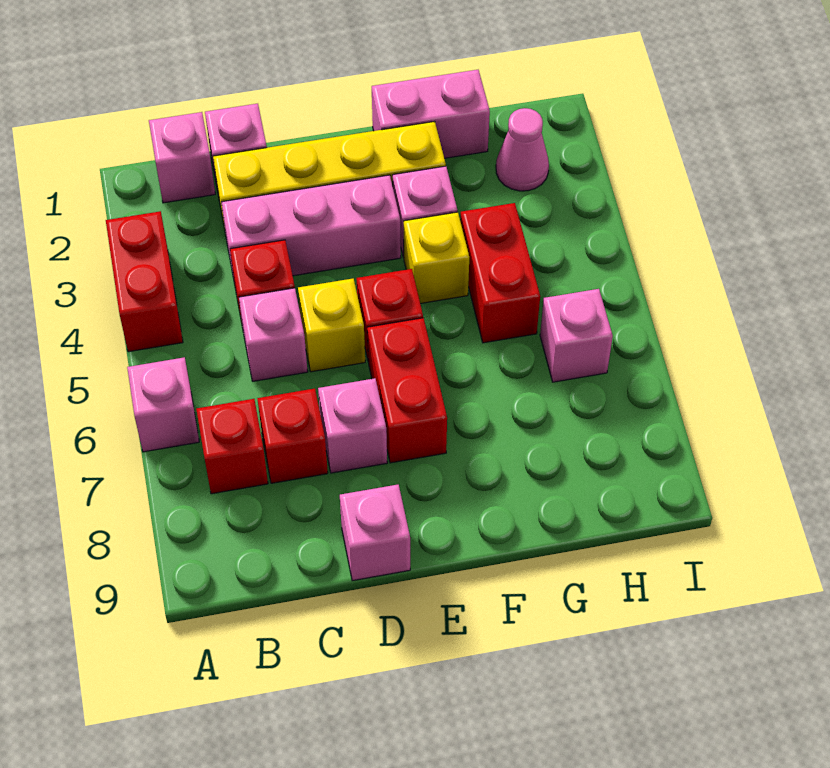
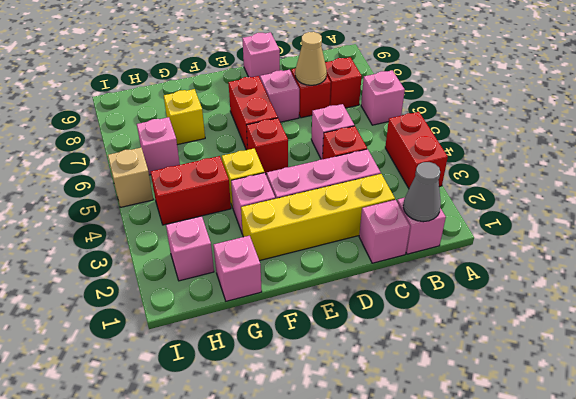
none -> grey cone B1 level 2
none -> tan cone C7 level 2
yellow brick D5 level 1 -> yellow brick G7 level 1
pink brick F1:G1 level 1 -> pink brick G1 level 1
red brick G4:G5 level 1 -> red brick G4:H4 level 1
pink cone H2 level 1 -> pink brick H2 level 1
none -> tan brick I5 level 1

